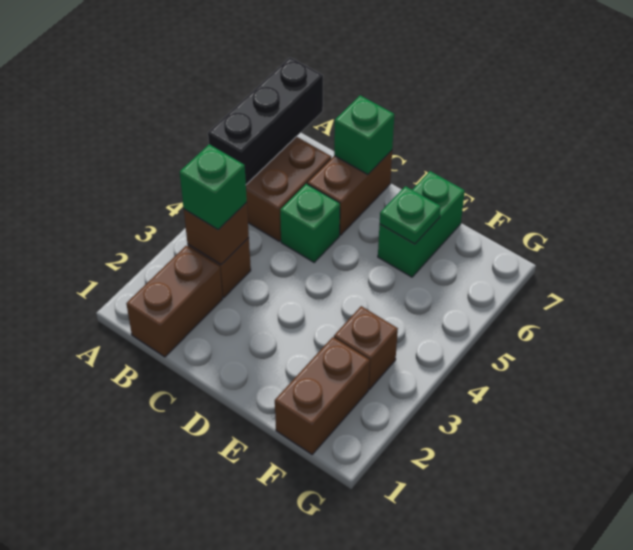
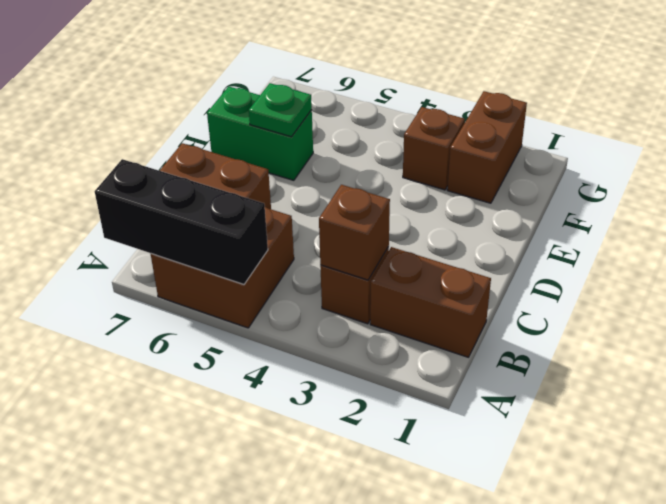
green brick B3 level 3 -> none
green brick C5 level 1 -> none
green brick C7 level 2 -> none
brown brick F1:F2 level 1 -> brown brick F2:G2 level 1

